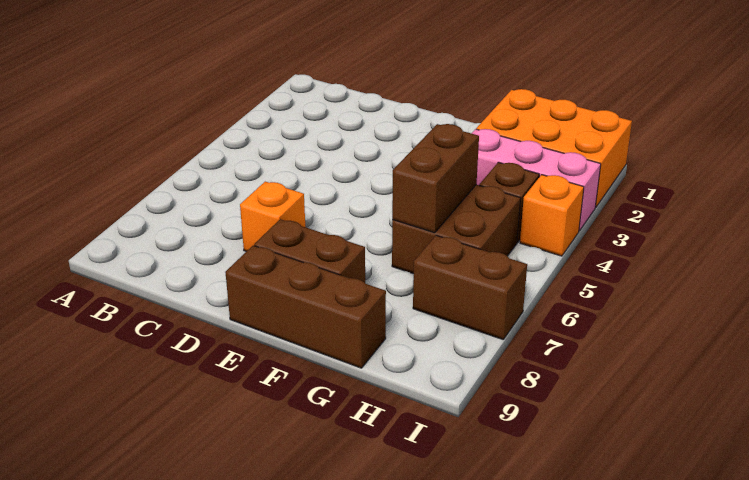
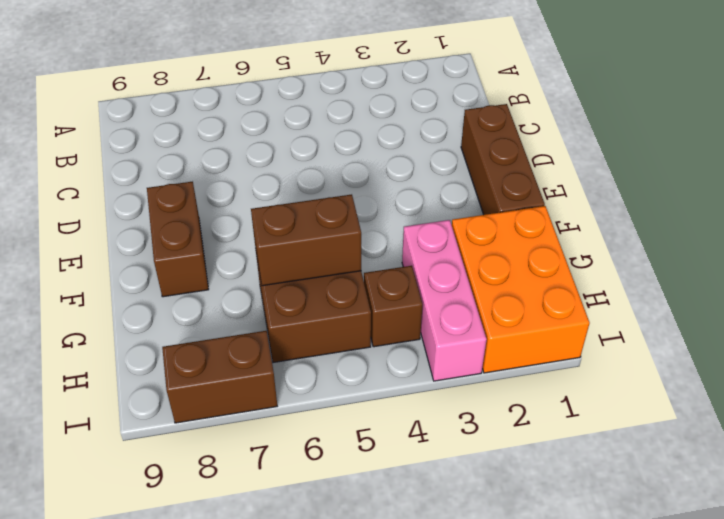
orange brick D7 level 1 -> none
brown brick E9:G9 level 1 -> brown brick D1:F1 level 1
brown brick H7:I7 level 1 -> brown brick I7:I8 level 1
orange brick I4 level 1 -> none

